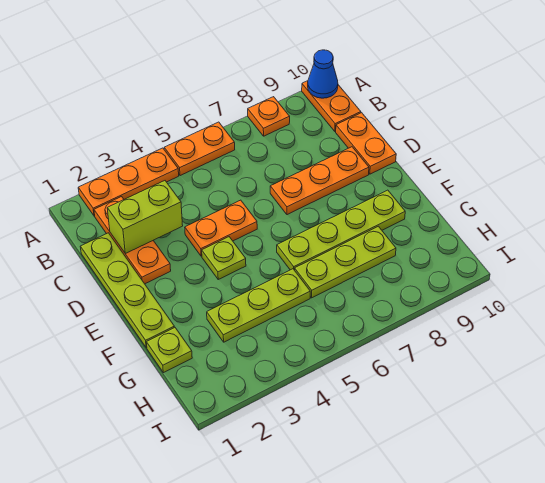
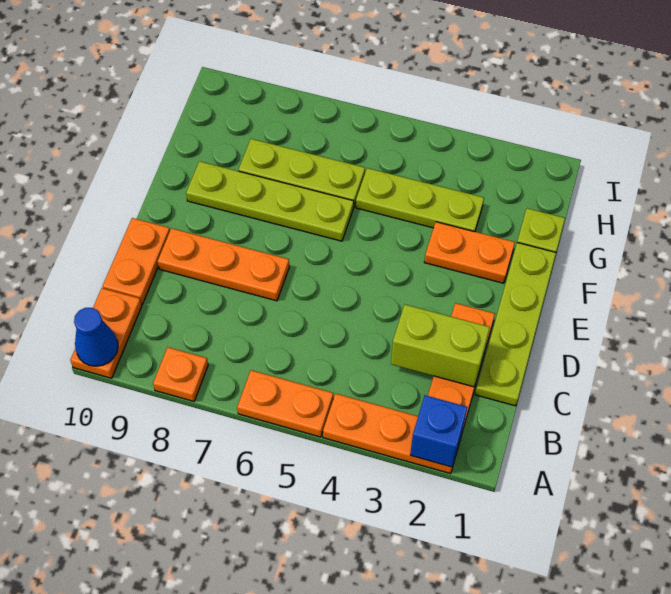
none -> blue brick A2 level 2
orange plate D4:D5 level 1 -> orange plate F2:F3 level 1
lime plate E4 level 1 -> none

